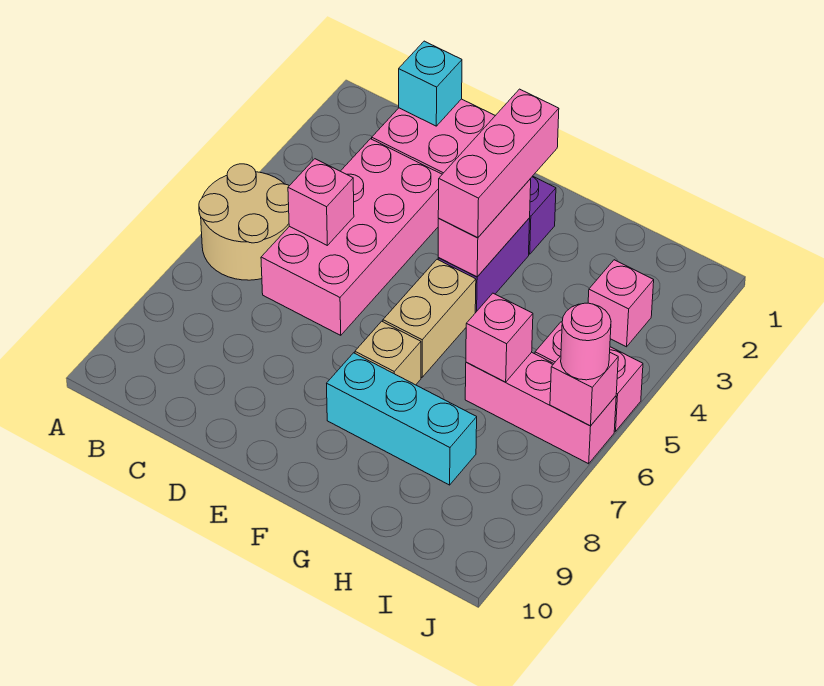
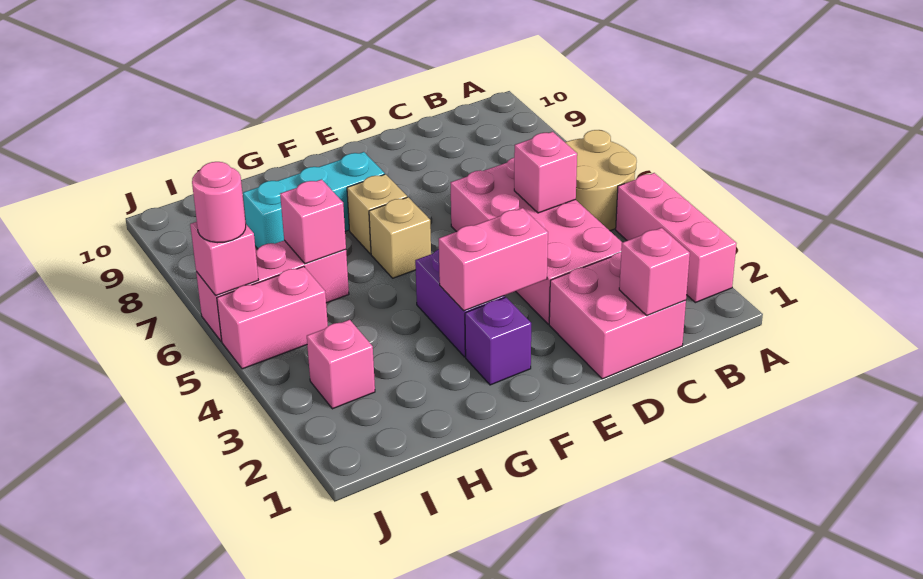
cyan brick C1 level 2 -> pink brick C1 level 2
pink brick F2:F4 level 3 -> pink brick A2:A4 level 1
pink brick F3:F4 level 2 -> pink brick E3:F3 level 2
tan brick F5:F6 level 1 -> tan brick F6 level 1

